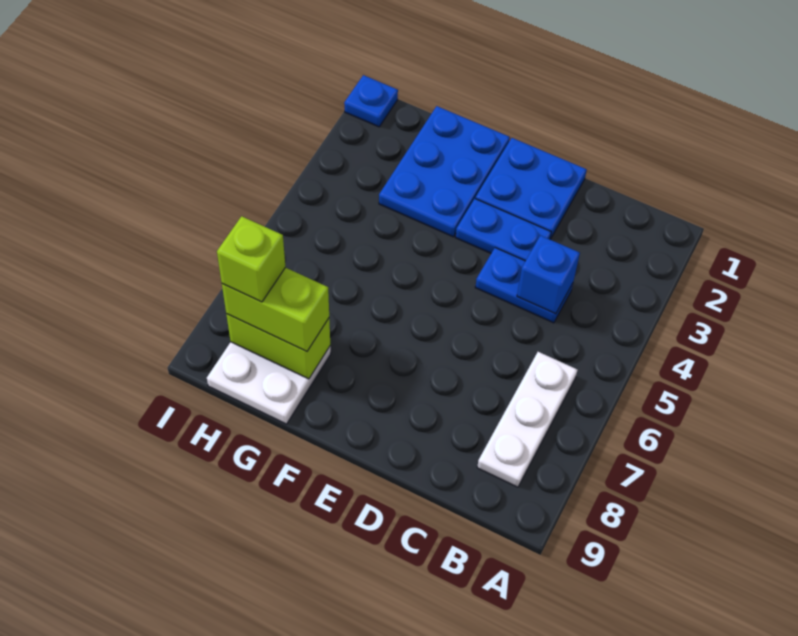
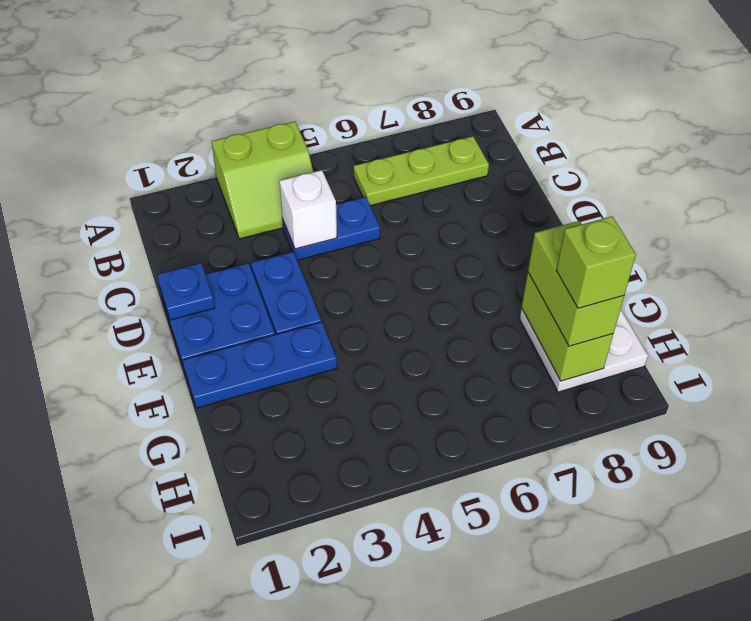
none -> lime slope A3:B4 level 1 top A
white plate B6:B8 level 1 -> lime plate B6:B8 level 1
blue plate C4:D4 level 1 -> blue plate C4:C5 level 1
blue brick C4 level 2 -> white brick C4 level 2
blue plate F1:G3 level 1 -> blue plate F1:F3 level 1
blue plate I1 level 1 -> blue plate D1 level 2

